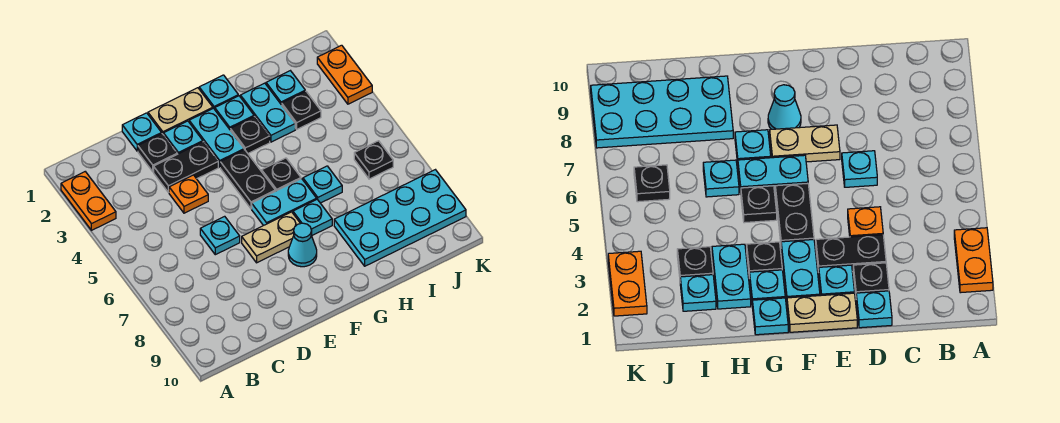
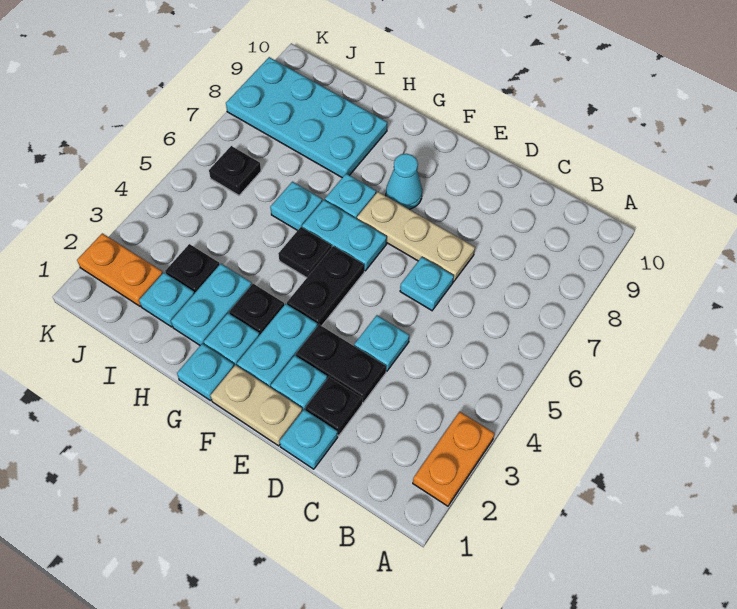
orange plate D4 level 1 -> cyan plate D4 level 1
tan plate E7:F7 level 1 -> tan plate D7:F7 level 1
orange plate K2:K3 level 1 -> orange plate J2:K2 level 1

